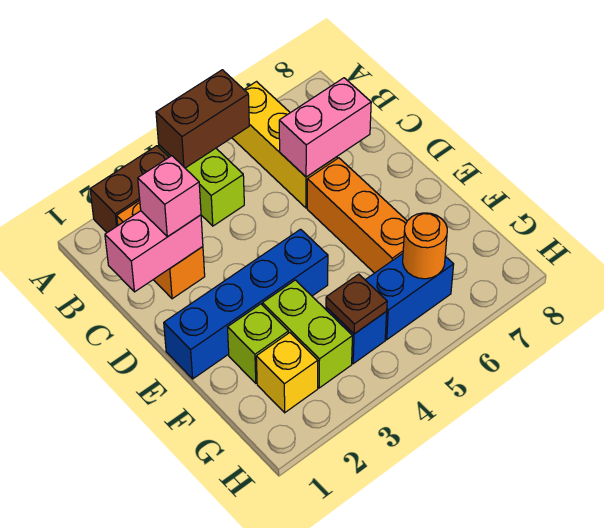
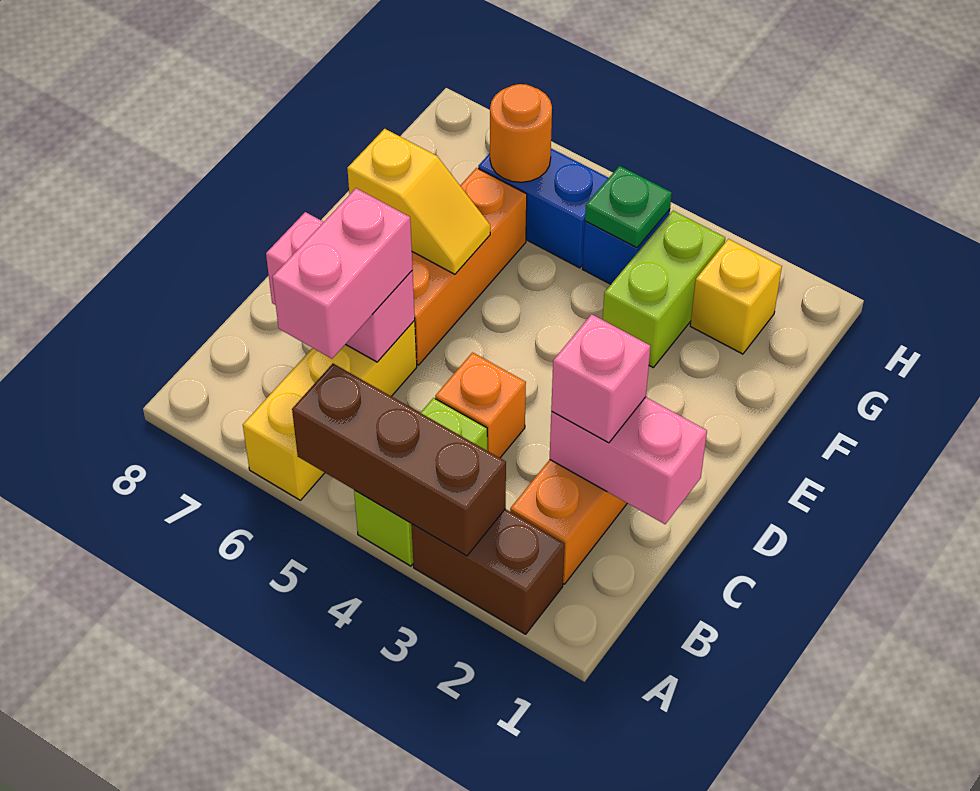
brown brick A4:A5 level 2 -> brown brick A3:A5 level 2
none -> pink brick B6:C6 level 3
none -> orange brick C4 level 1
blue brick E1:E4 level 1 -> none
none -> yellow slope E6:E7 level 2 top 7
lime brick F2 level 1 -> none
brown plate G4 level 2 -> green plate G4 level 2

